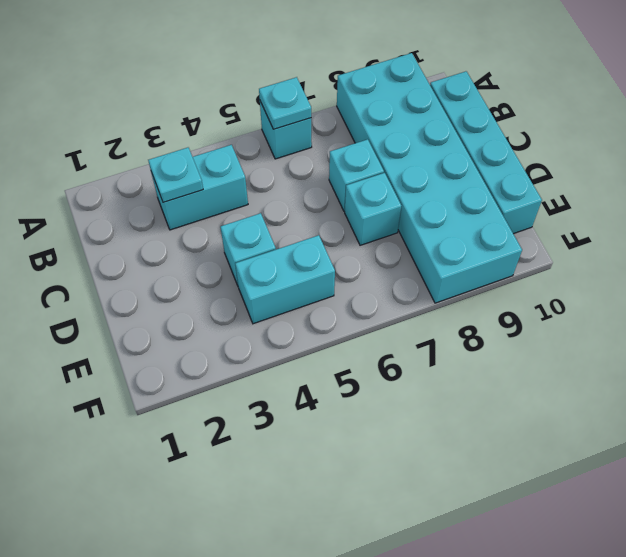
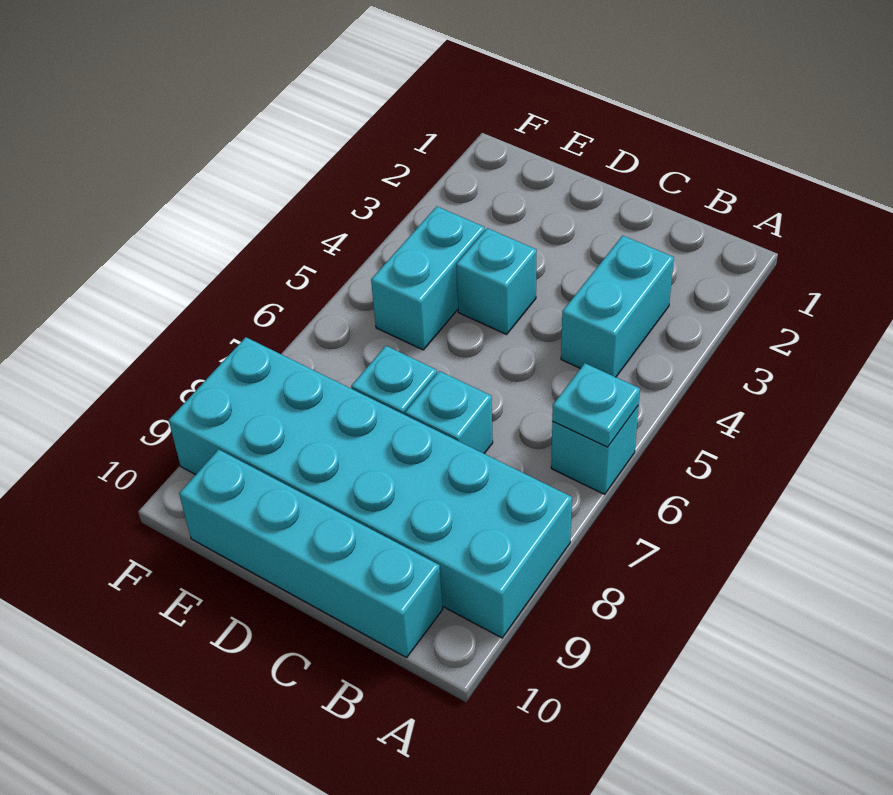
cyan plate B3 level 2 -> none

